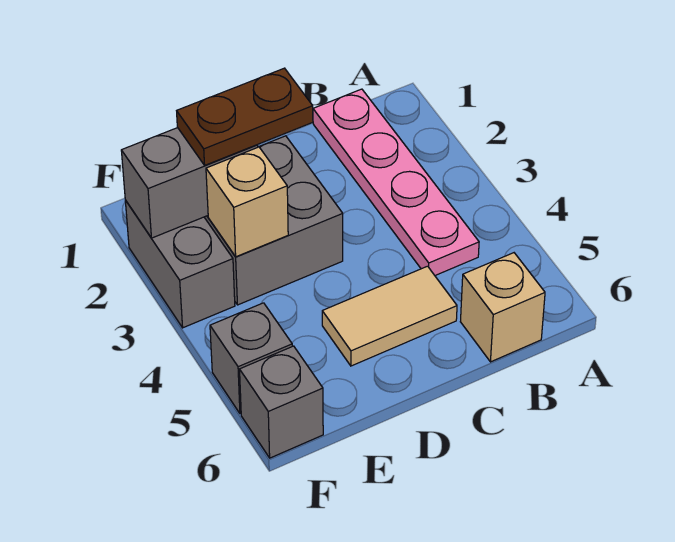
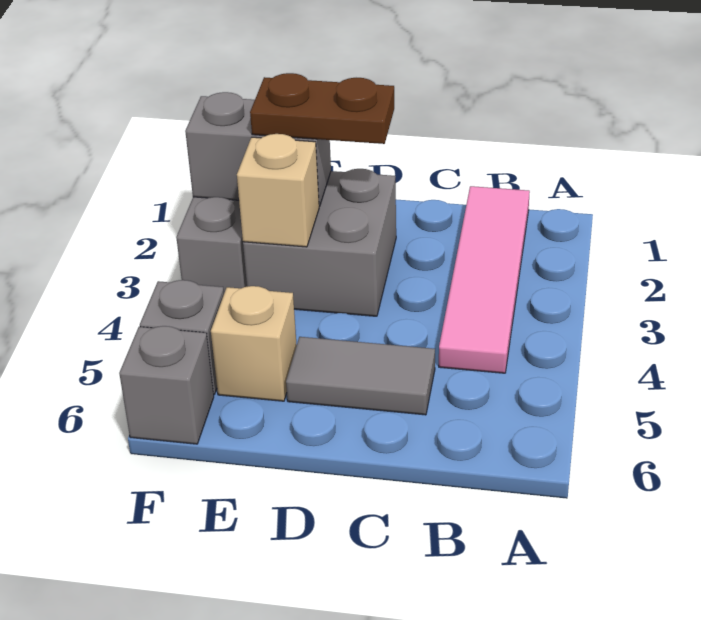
pink plate B1:B4 level 1 -> pink tile B1:B4 level 1
tan brick B6 level 1 -> tan brick E5 level 1
tan tile C5:D5 level 1 -> grey tile C5:D5 level 1

